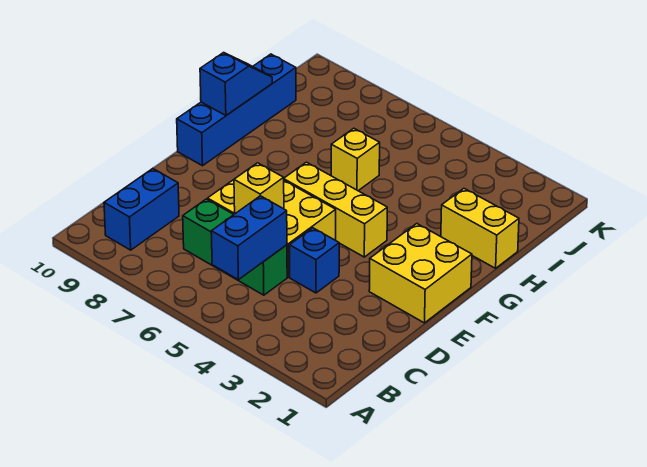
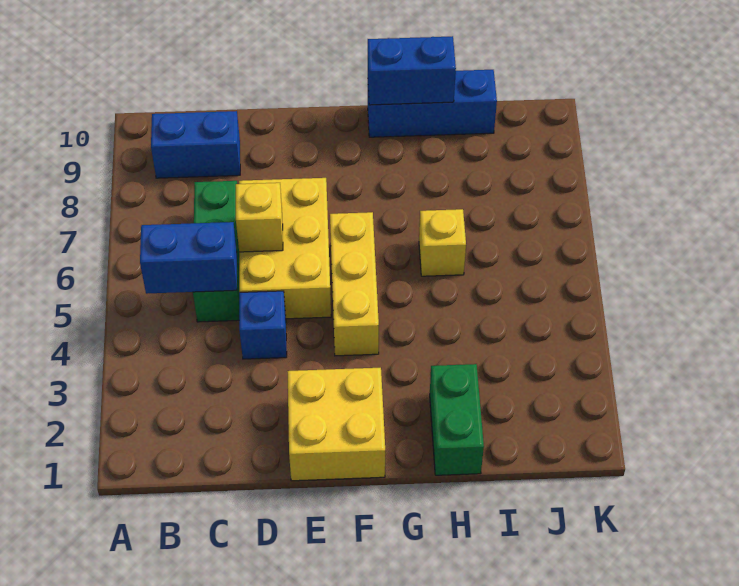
blue brick F10:I10 level 1 -> blue brick G10:I10 level 1
blue slope G10:H10 level 2 top G -> blue brick G10:H10 level 2
yellow brick H1:H2 level 1 -> green brick H1:H2 level 1

